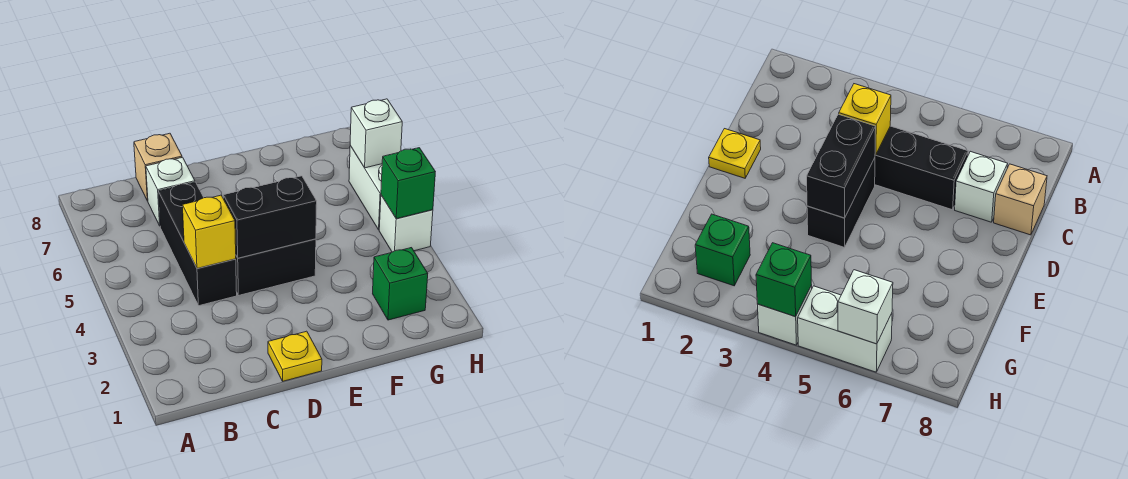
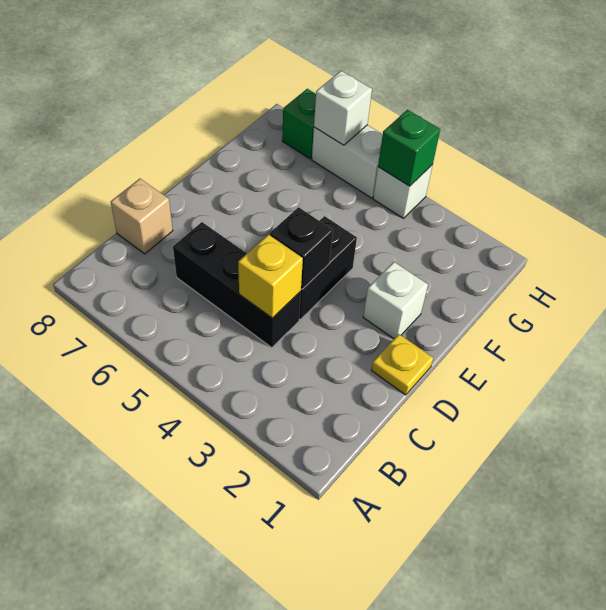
white brick C7 level 1 -> white brick E2 level 1
black brick D4:E4 level 2 -> black brick D4 level 2
green brick G2 level 1 -> green brick H7 level 1

